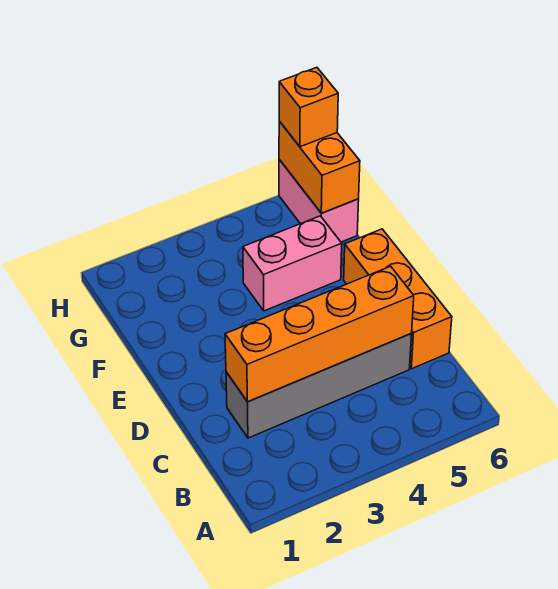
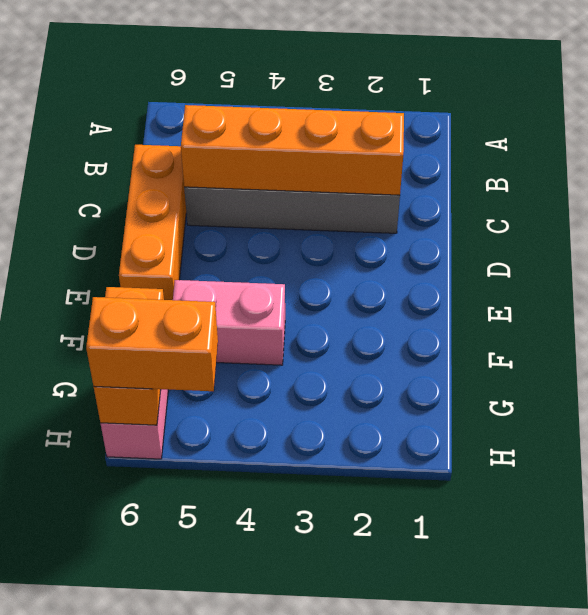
orange brick H6 level 3 -> orange brick H5:H6 level 3

